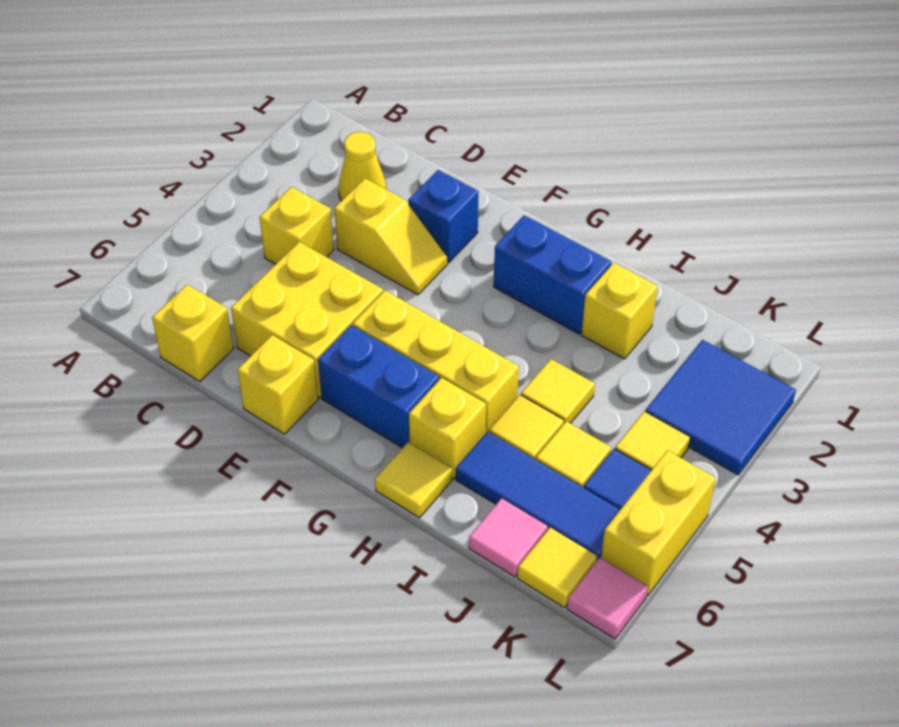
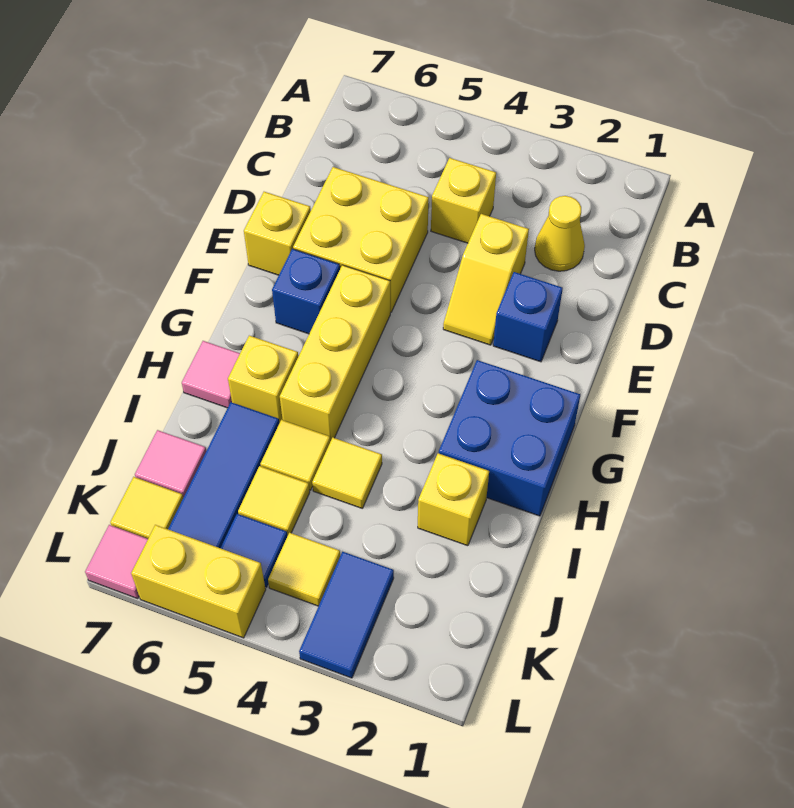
yellow brick C7 level 1 -> none
blue brick F6:G6 level 1 -> blue brick F6 level 1
blue brick G2:H2 level 1 -> blue brick G1:H2 level 1
yellow tile H7 level 1 -> pink tile H7 level 1
blue tile K2:L3 level 1 -> blue tile K3:L3 level 1

